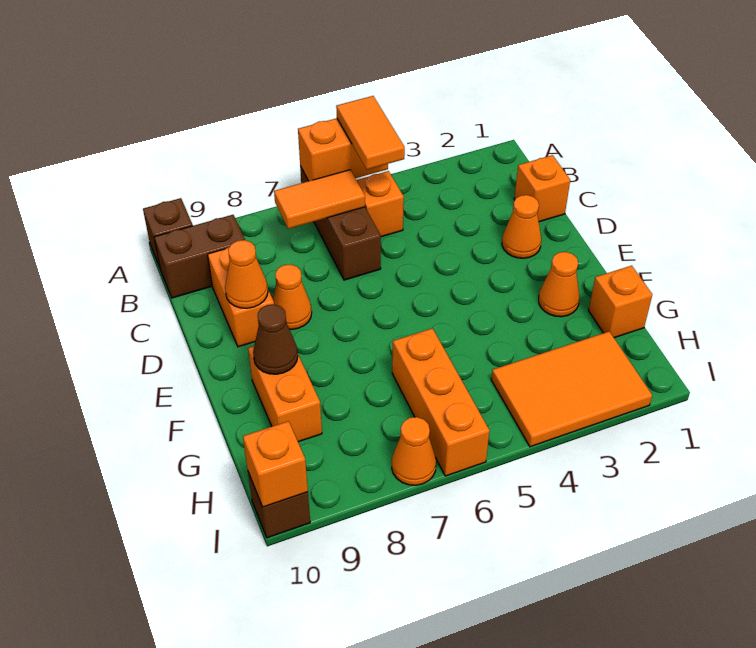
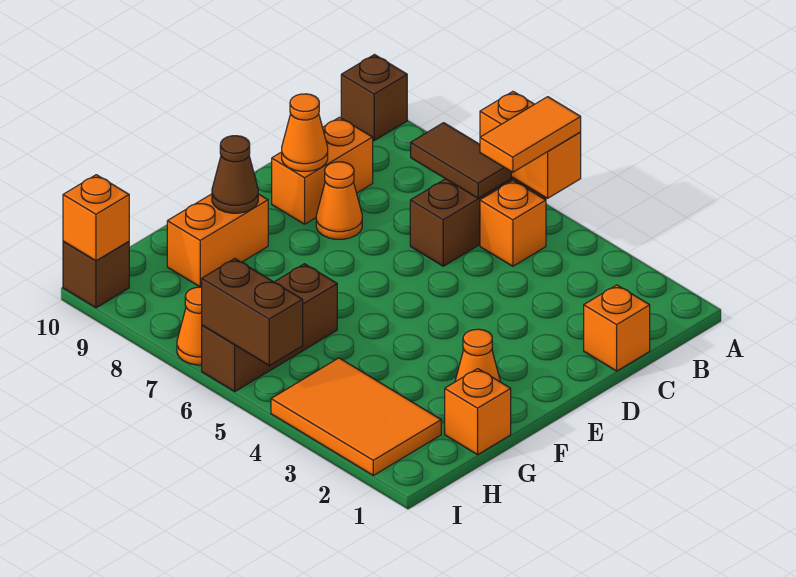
orange tile B6:B7 level 2 -> brown tile B6:B7 level 2
brown brick B9:B10 level 1 -> brown brick I5:I6 level 2
orange cone D2 level 1 -> none
orange brick G6:I6 level 1 -> brown brick G6:I6 level 1

